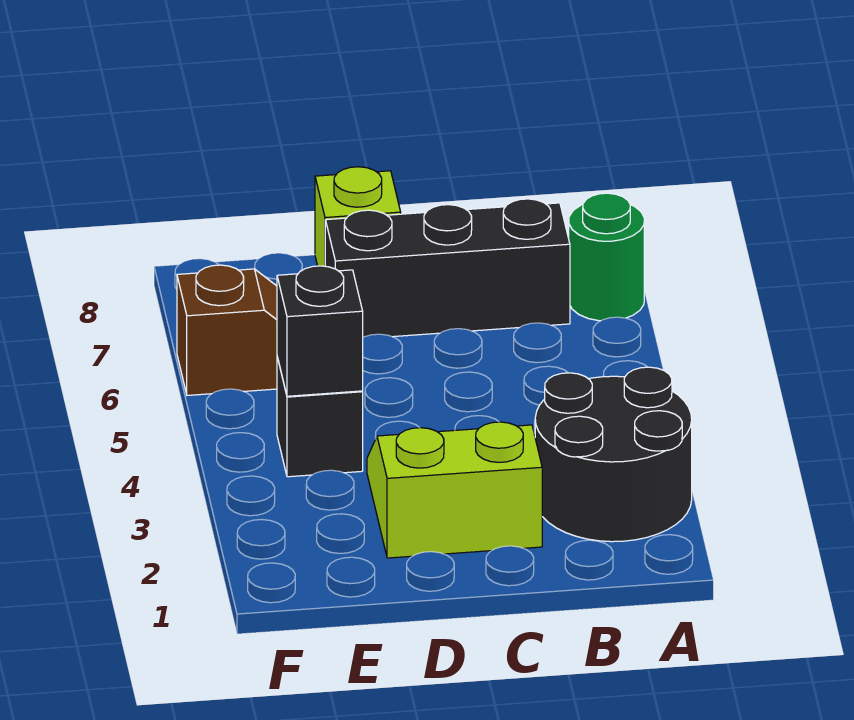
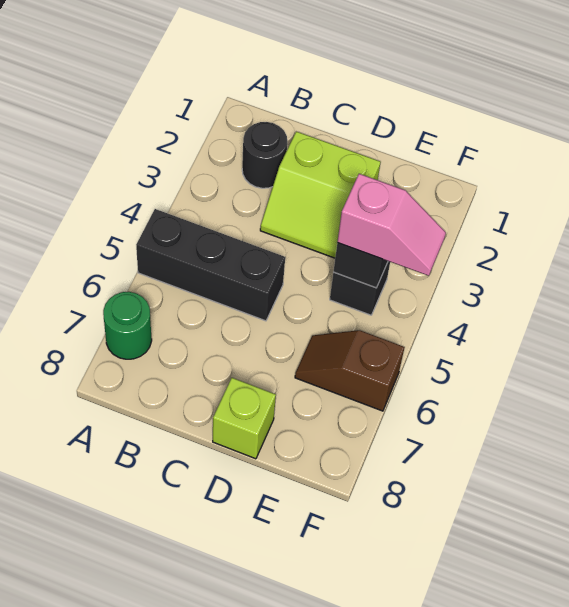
black round brick A2:B3 level 1 -> black round brick B2 level 1
black brick B7:D7 level 1 -> black brick A5:C5 level 1
none -> pink slope E4:F4 level 3 top E

